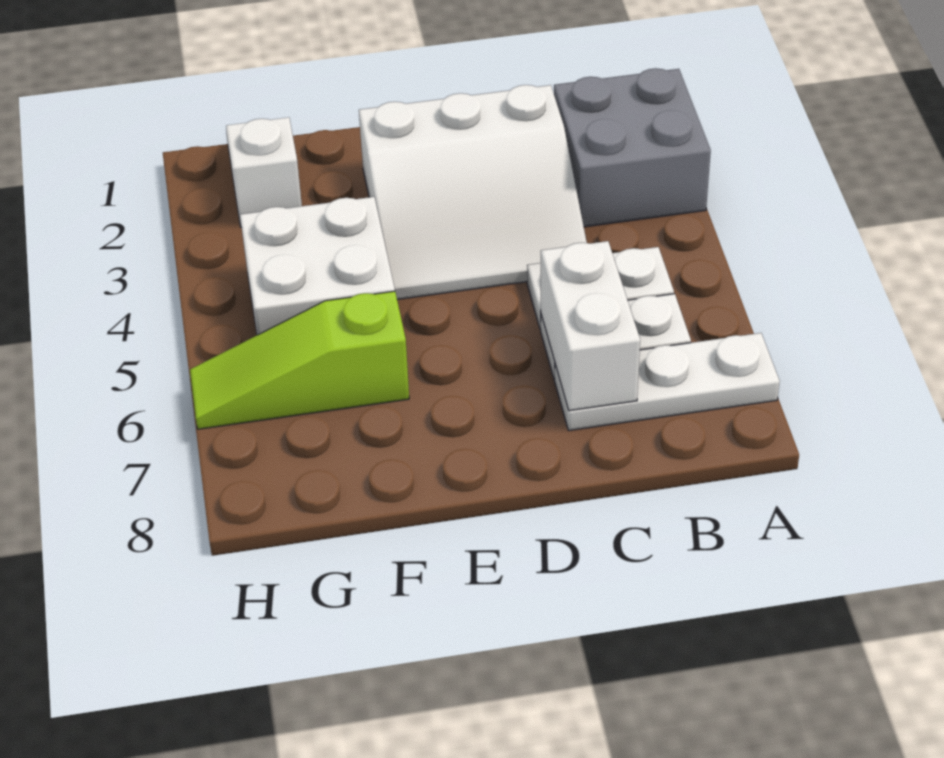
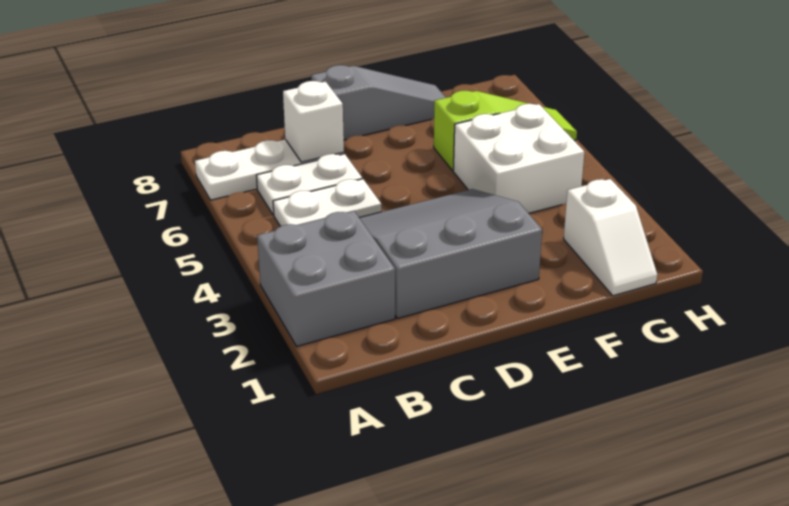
white slope C2:E4 level 1 top 2 -> grey slope C2:E4 level 1 top 2
white brick C6:C7 level 2 -> white brick C7 level 2
none -> grey slope D8:F8 level 1 top D

